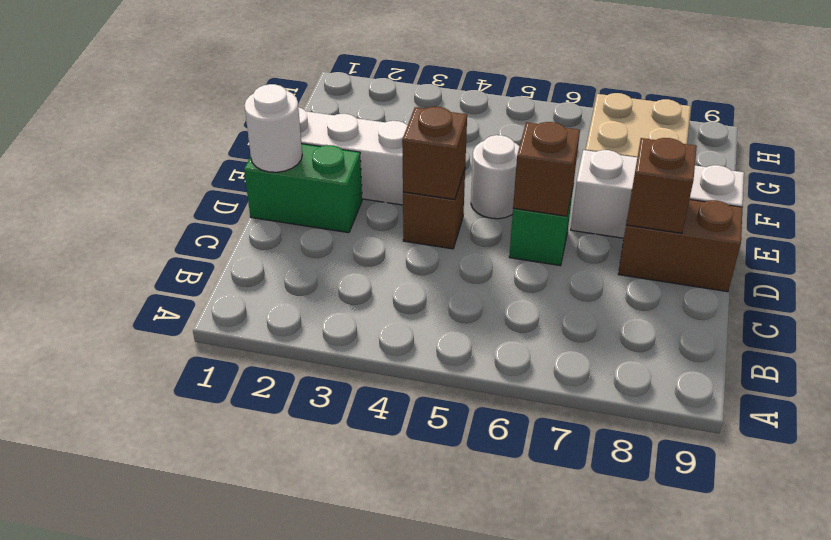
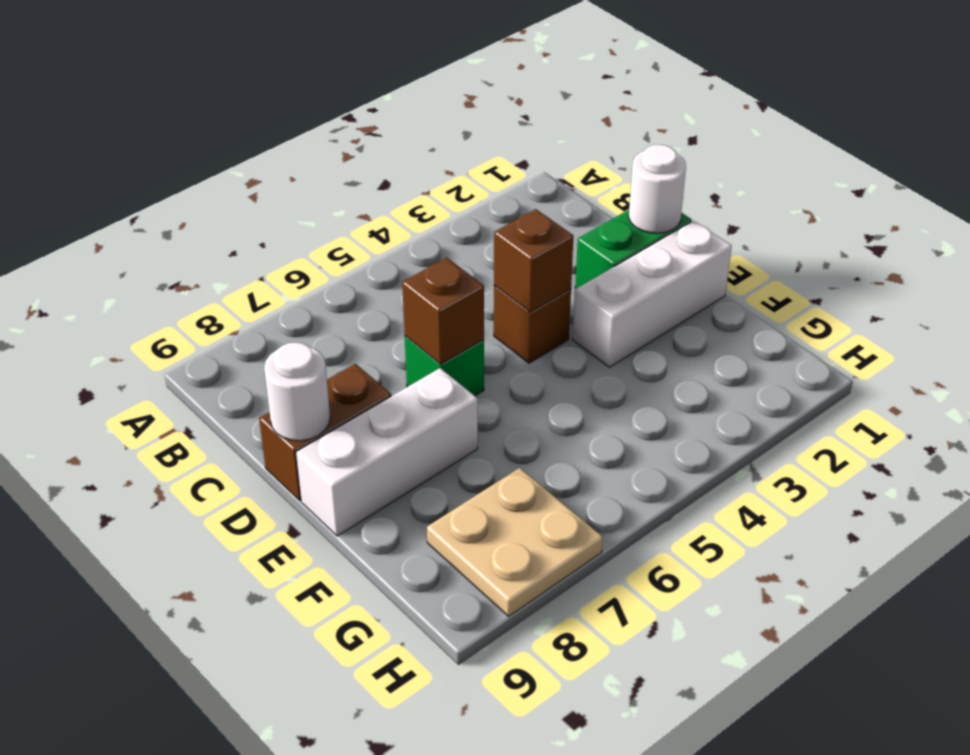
brown brick D8 level 2 -> none
white round brick E5 level 1 -> white round brick D9 level 2

